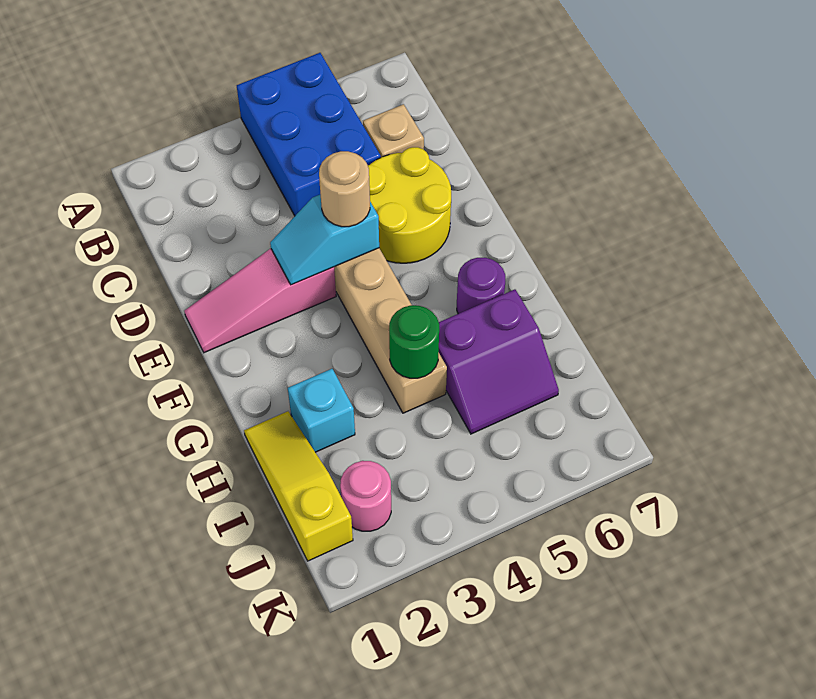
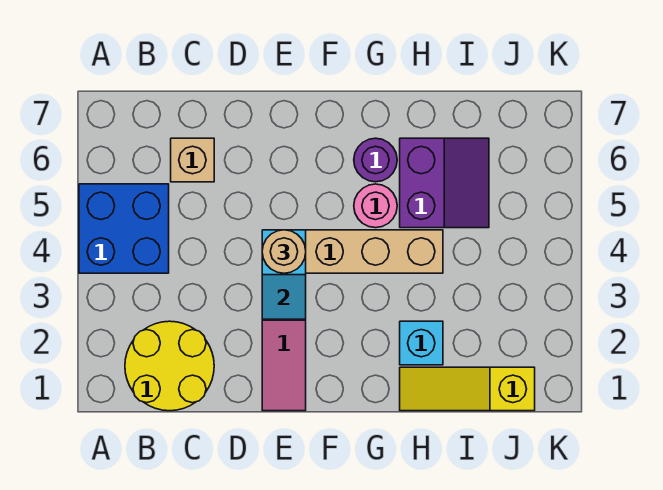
blue brick A4:C5 level 1 -> blue brick A4:B5 level 1
yellow round brick D5:E6 level 1 -> yellow round brick B1:C2 level 1
green round brick H4 level 2 -> none
pink round brick J2 level 1 -> pink round brick G5 level 1

